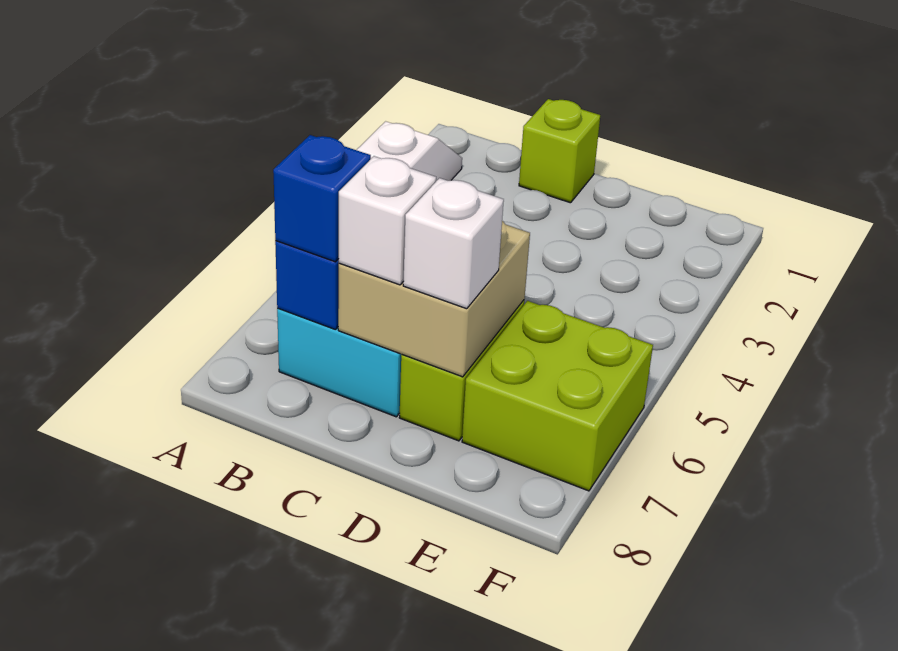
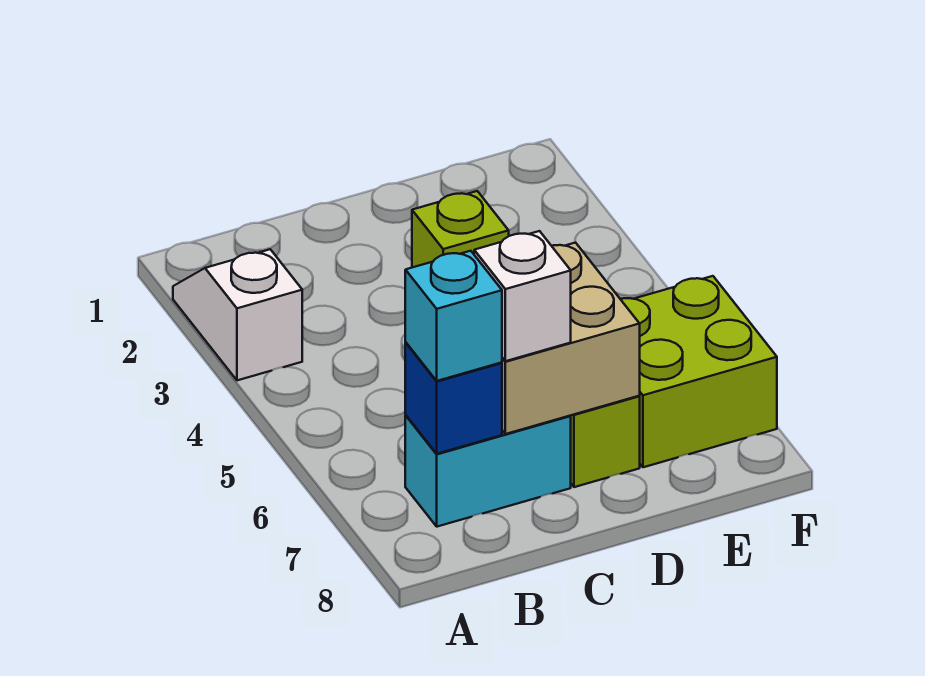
blue brick B7 level 3 -> cyan brick B7 level 3
lime brick C1 level 1 -> lime brick D3 level 1
white brick D7 level 3 -> none

